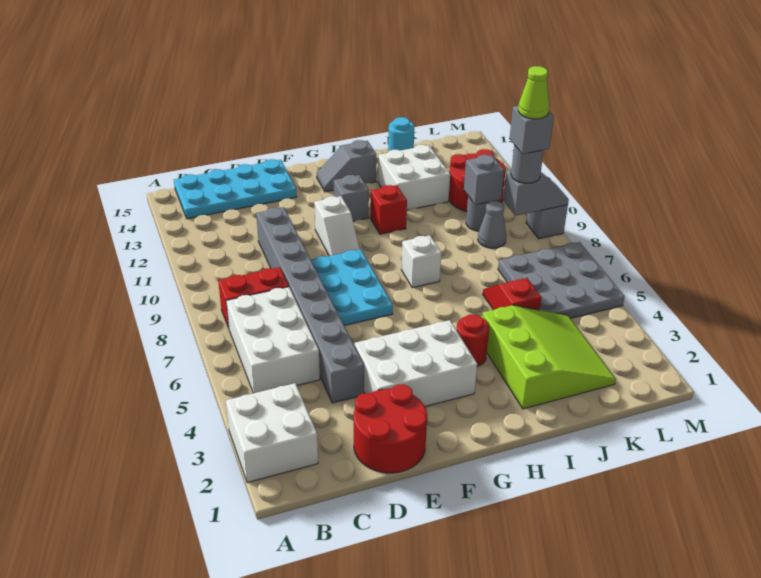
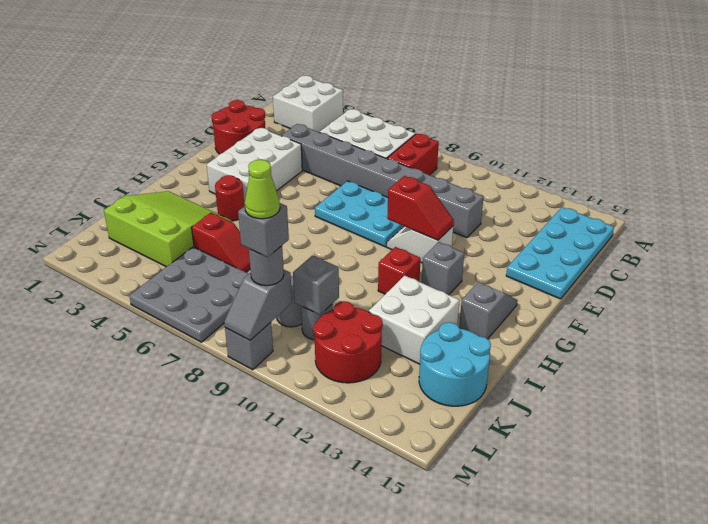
none -> red slope F10:F11 level 2 top 10
white brick H8 level 1 -> none
lime slope I2:K4 level 1 top I -> lime slope I2:K4 level 1 top K
cyan round brick J15 level 1 -> cyan round brick J14:K15 level 1

